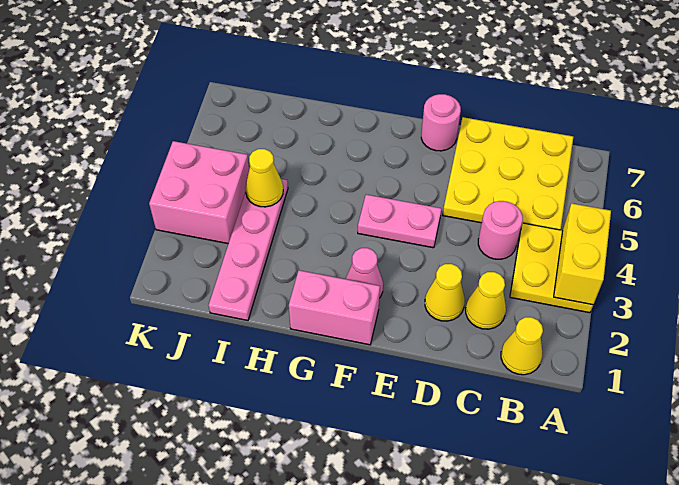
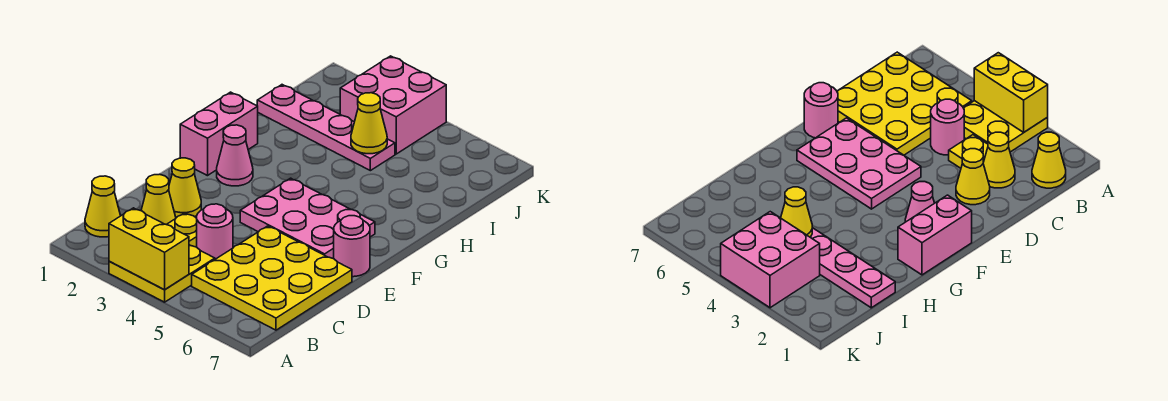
none -> yellow plate C3 level 1
pink plate E4:F4 level 1 -> pink plate E4:F6 level 1

